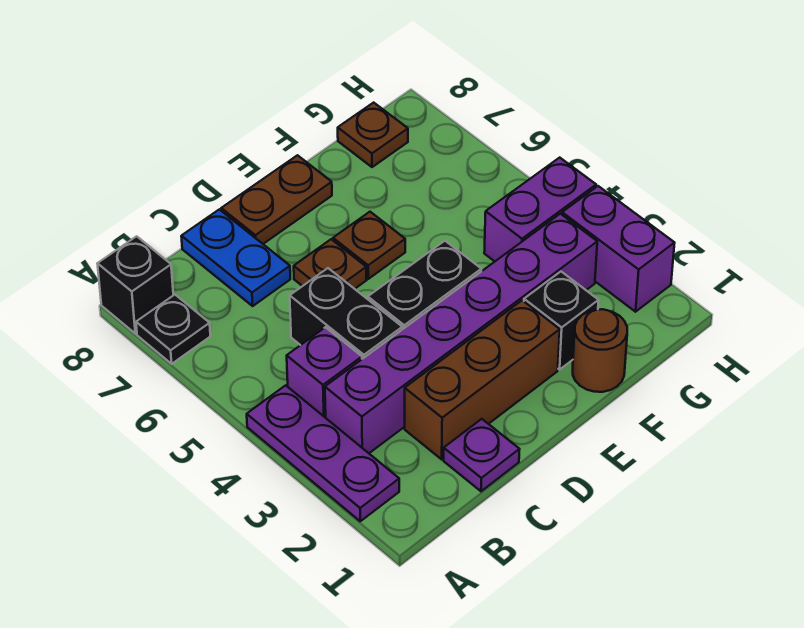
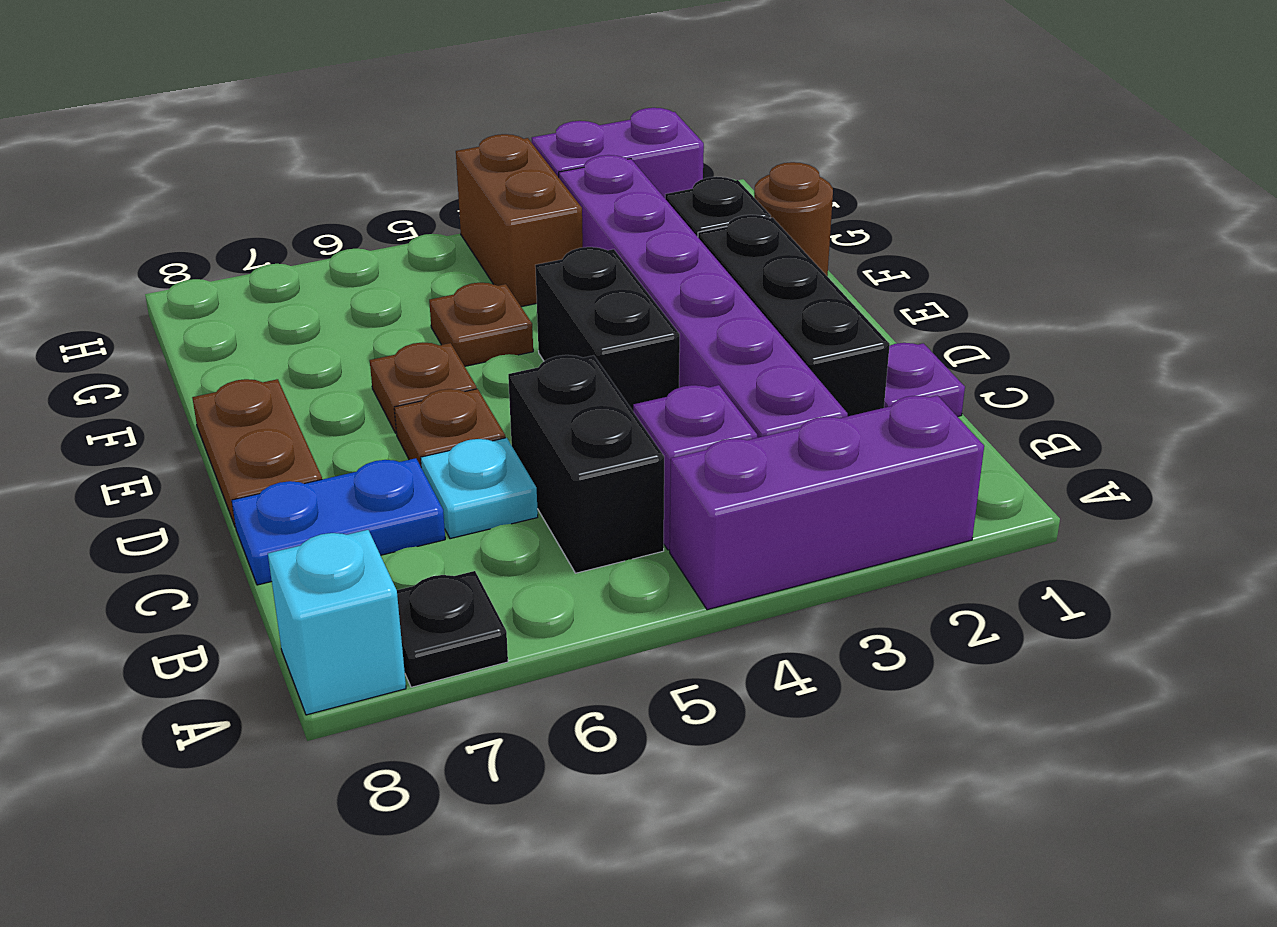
purple plate A2:A4 level 1 -> purple brick A2:A4 level 1
black brick A8 level 1 -> cyan brick A8 level 1
brown brick C2:E2 level 1 -> black brick C2:E2 level 1
black brick C4:C5 level 1 -> black brick B5:C5 level 1
none -> cyan plate C6 level 1
purple brick G4:H4 level 1 -> brown brick G4:H4 level 1
brown plate G8 level 1 -> brown plate F5 level 1

